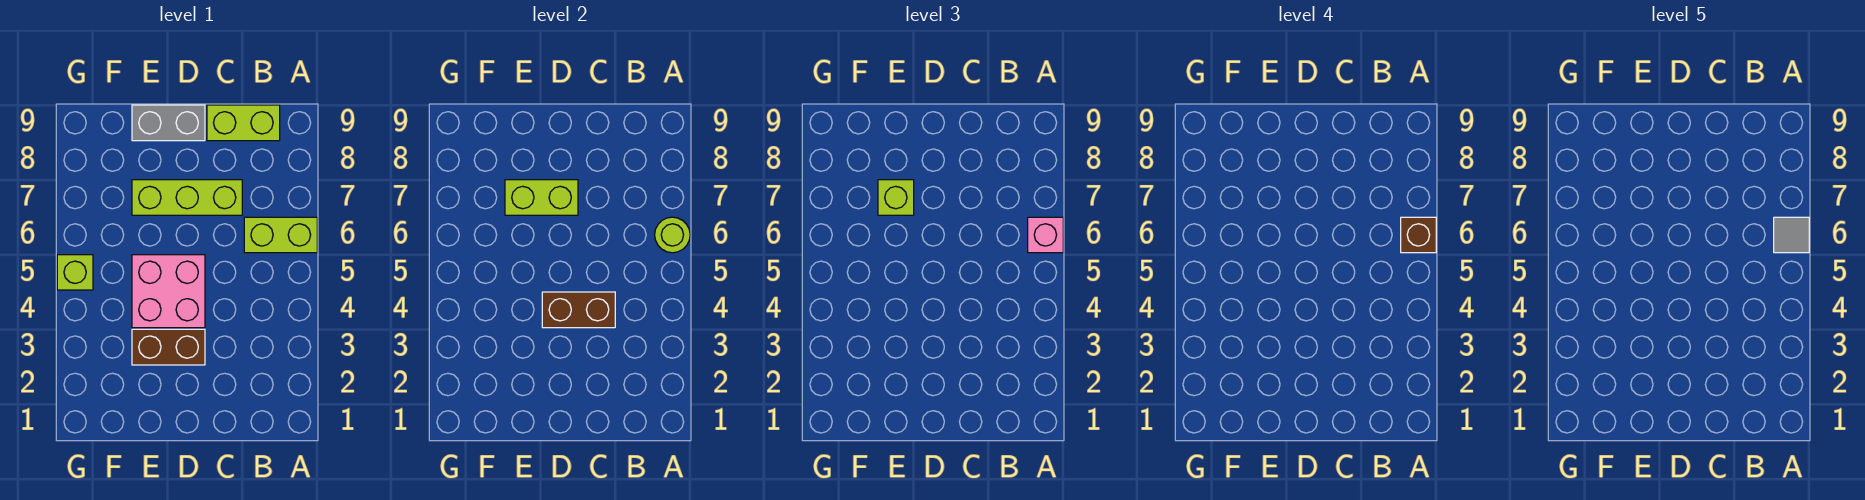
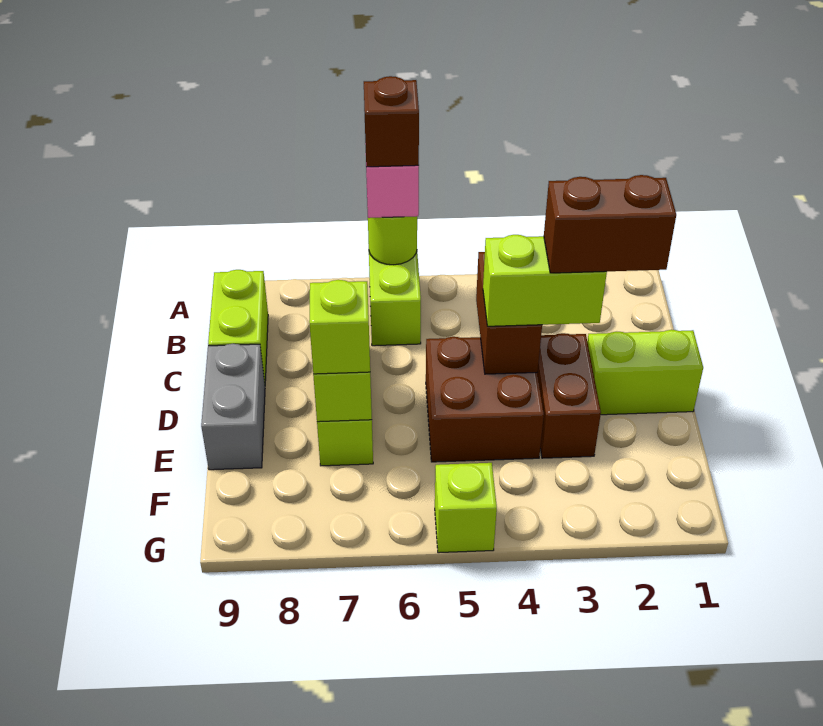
grey tile A6 level 5 -> none
none -> lime brick D1:D2 level 1
none -> brown brick D2:D3 level 4
none -> lime brick D3:D4 level 3
pink brick D4:E5 level 1 -> brown brick D4:E5 level 1

